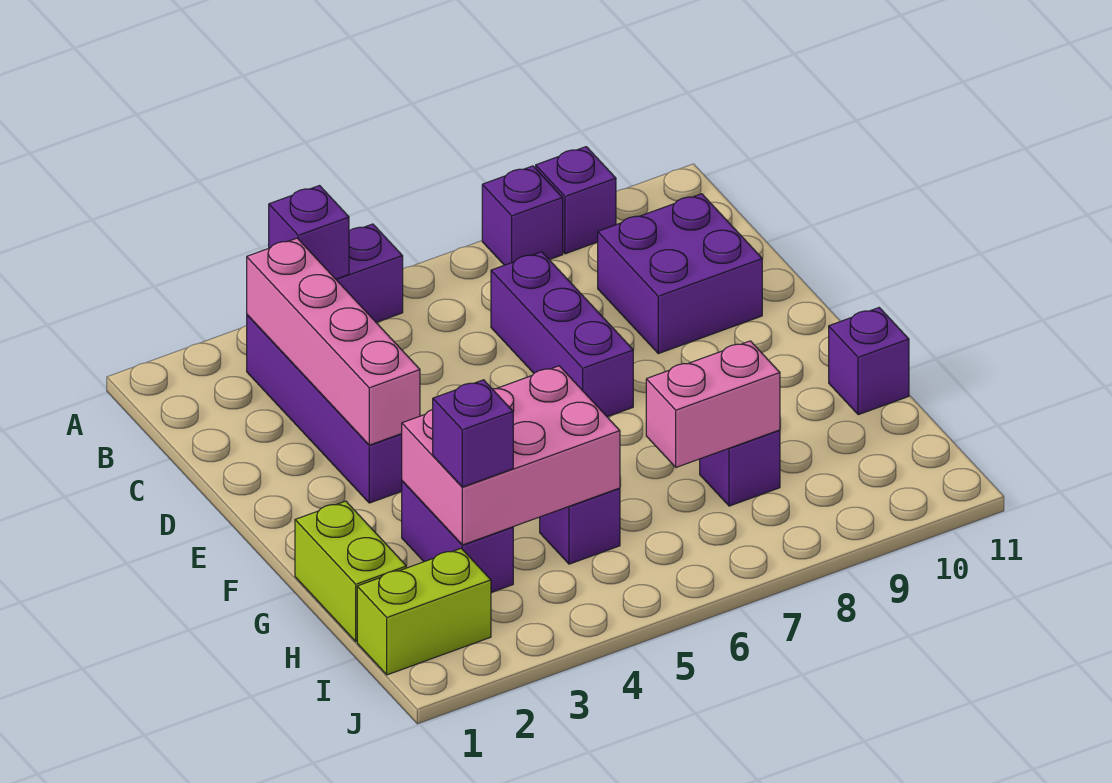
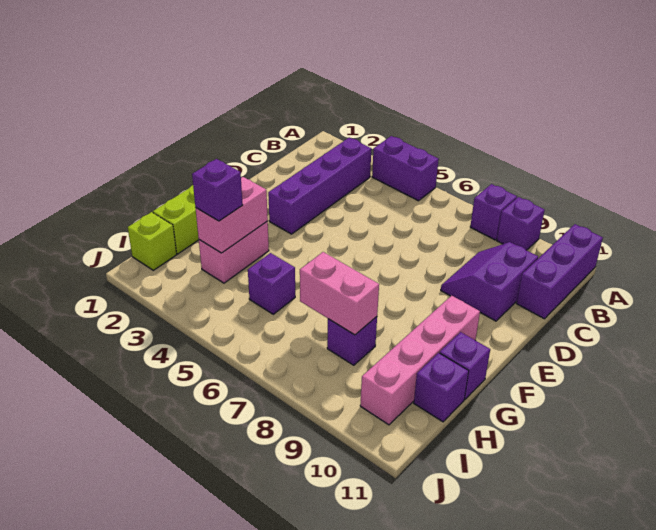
purple brick A4 level 2 -> purple brick H11 level 1
pink brick B3:E3 level 2 -> pink brick F10:I10 level 1
purple brick C7:E7 level 1 -> purple brick A11:C11 level 1
purple brick C9:D10 level 1 -> purple slope C9:D10 level 1 top 10
purple brick G3:H3 level 1 -> pink brick G3:H3 level 1
pink brick G3:H5 level 2 -> pink brick G3:H3 level 2
lime brick I1:I2 level 1 -> lime brick I1 level 1

